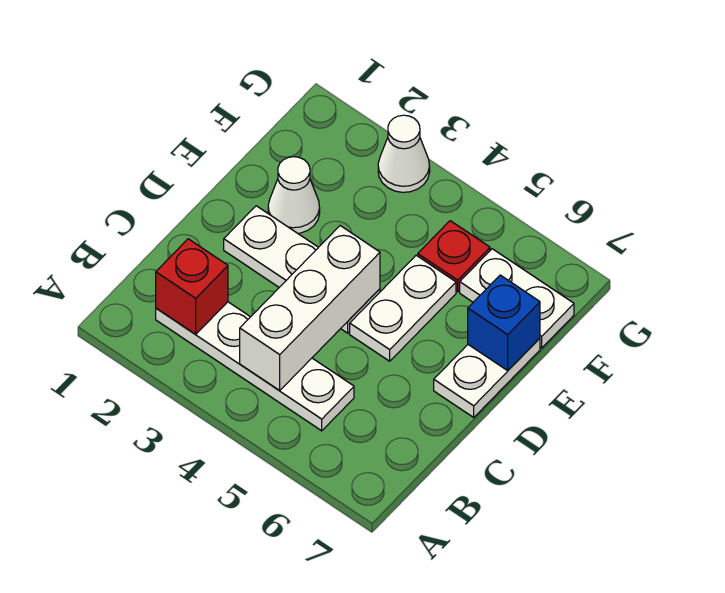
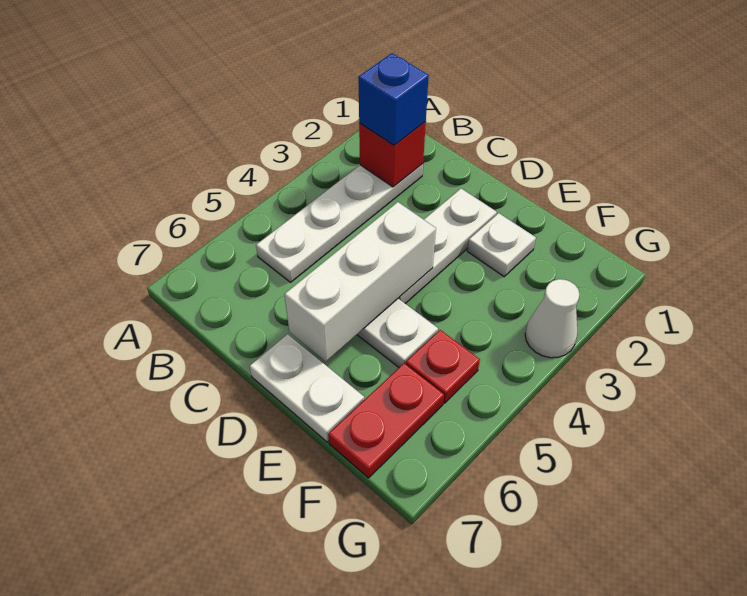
white brick B4:D4 level 2 -> white brick D4:D6 level 2
white cone E2 level 1 -> white plate E2 level 1
blue brick E7 level 2 -> blue brick B2 level 3
white plate F6:F7 level 1 -> red plate F6:F7 level 1

